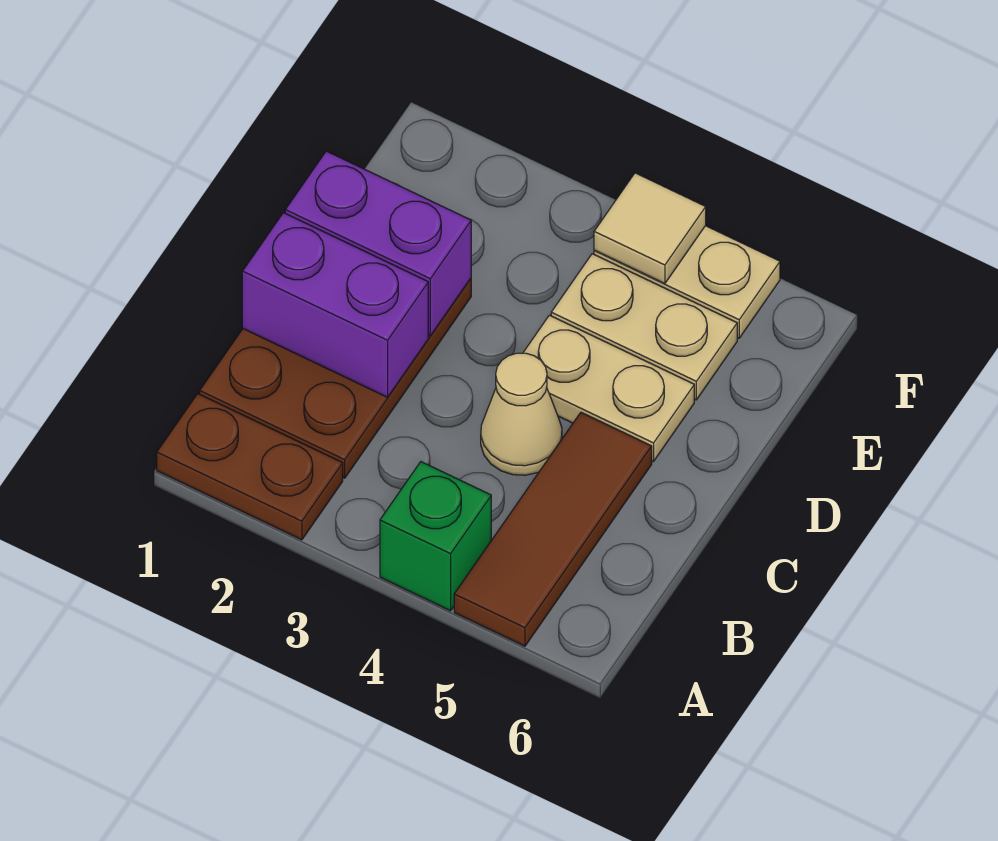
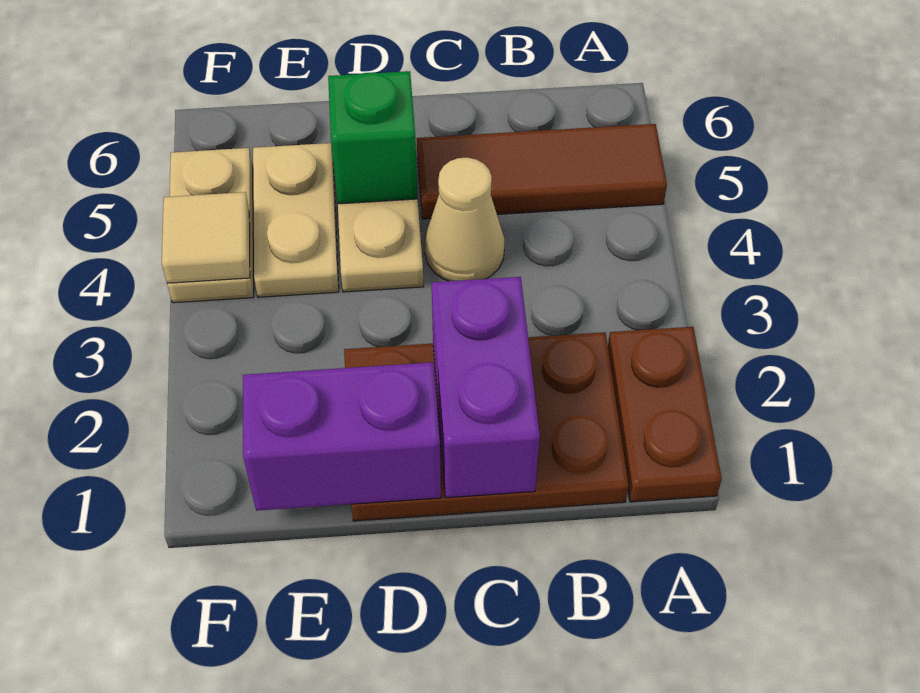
green brick A4 level 1 -> green brick D5 level 2
purple brick D1:D2 level 2 -> purple brick D1:E1 level 2

